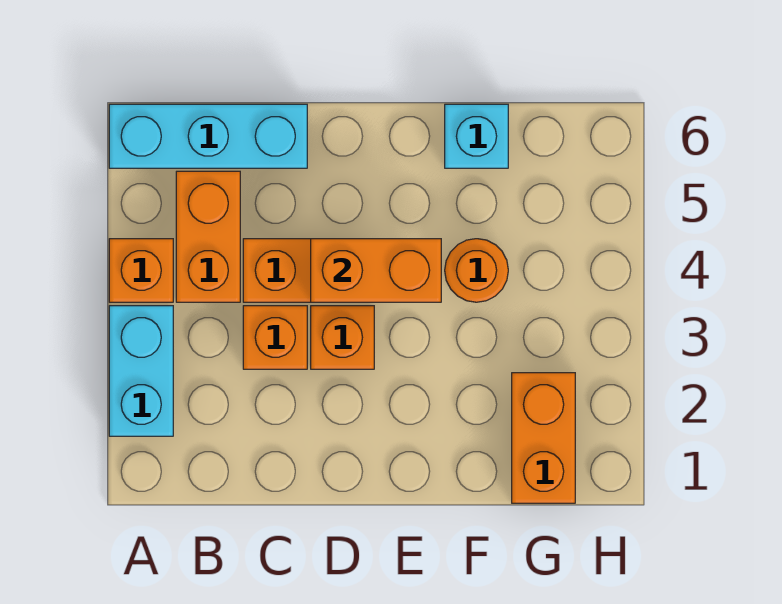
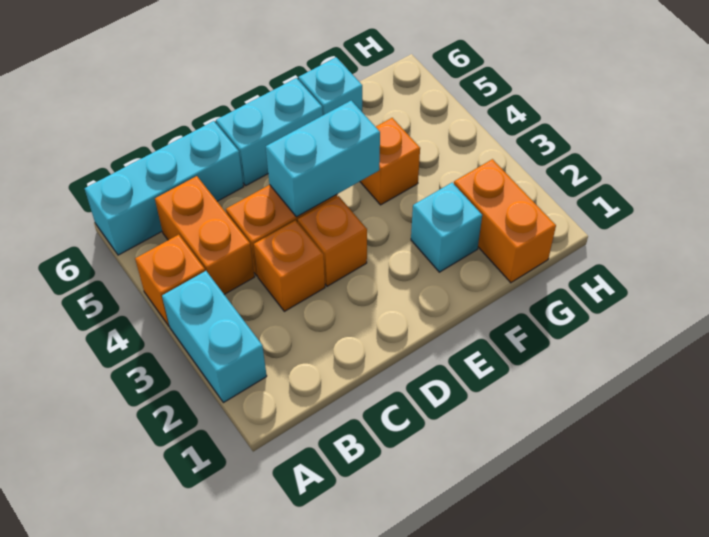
orange brick D4:E4 level 2 -> cyan brick D4:E4 level 2
none -> cyan brick D6:E6 level 1
none -> cyan brick F2 level 1
orange round brick F4 level 1 -> orange brick F4 level 1

